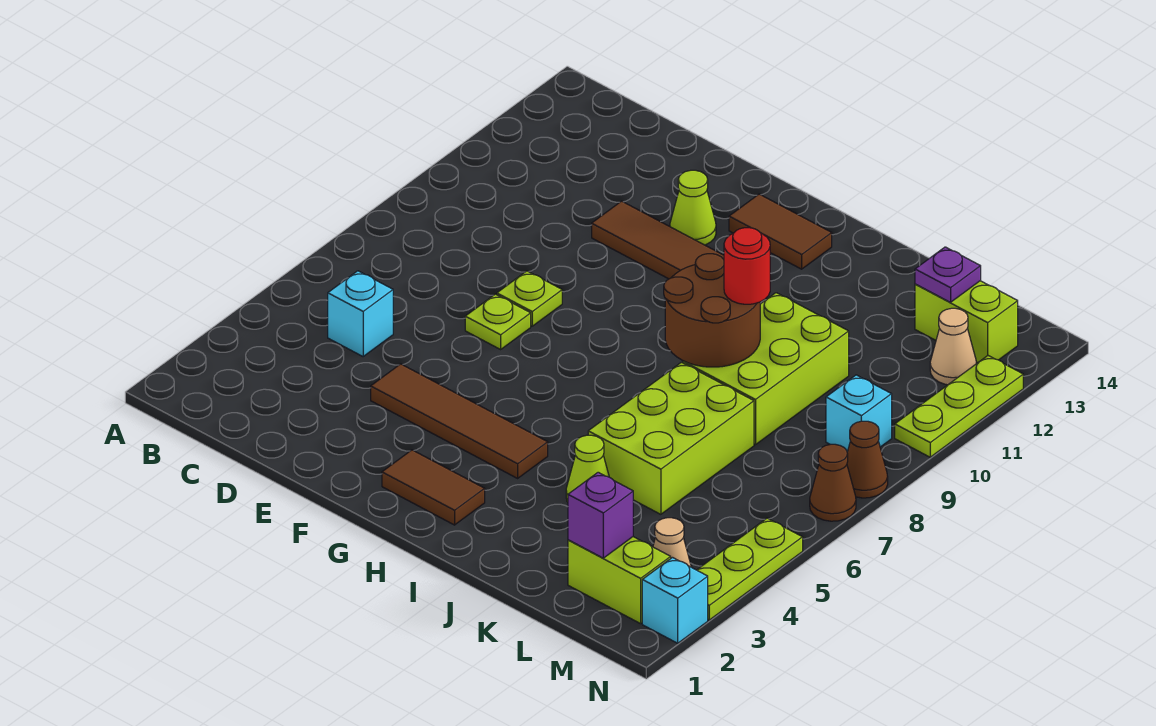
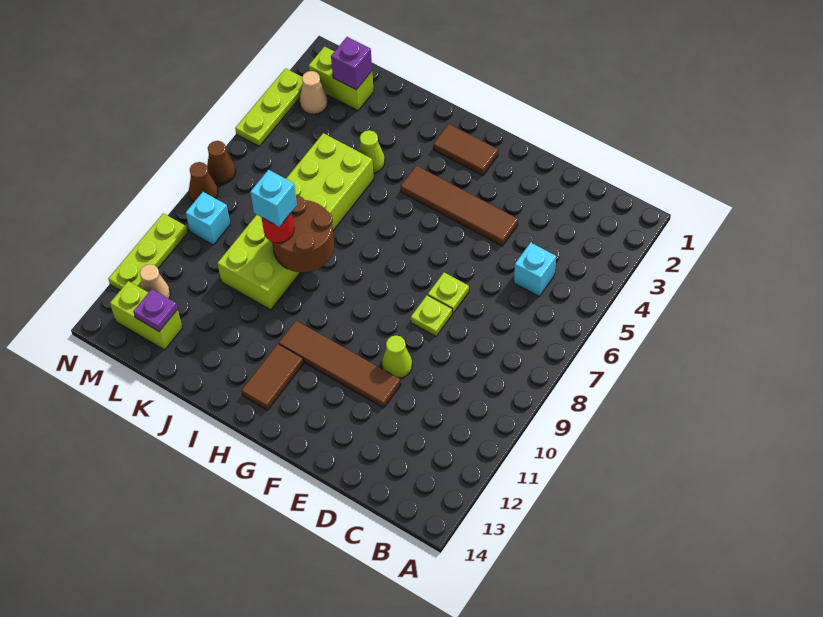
lime cone F12 level 1 -> lime cone E10 level 1
brown tile G13:H13 level 1 -> brown tile H12:H13 level 1
cyan brick N2 level 1 -> cyan brick J9 level 4

